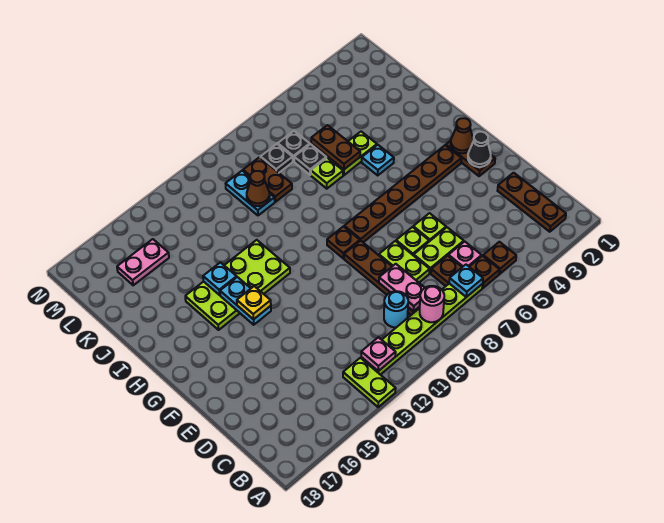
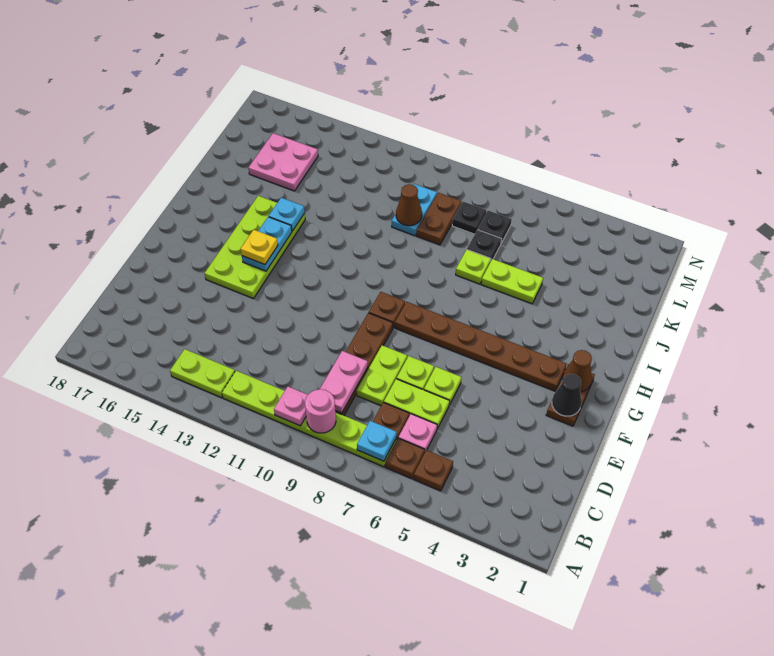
lime plate A13:B13 level 1 -> lime plate B13:B14 level 1
brown plate B2:D2 level 1 -> none
pink plate B12 level 2 -> pink plate B10 level 2
cyan round brick C10 level 1 -> none
lime plate H12:I15 level 1 -> lime plate F14:I15 level 1
cyan plate I5 level 1 -> none
brown plate J6:K6 level 2 -> none
pink plate L15:L16 level 1 -> pink plate K15:L16 level 1

